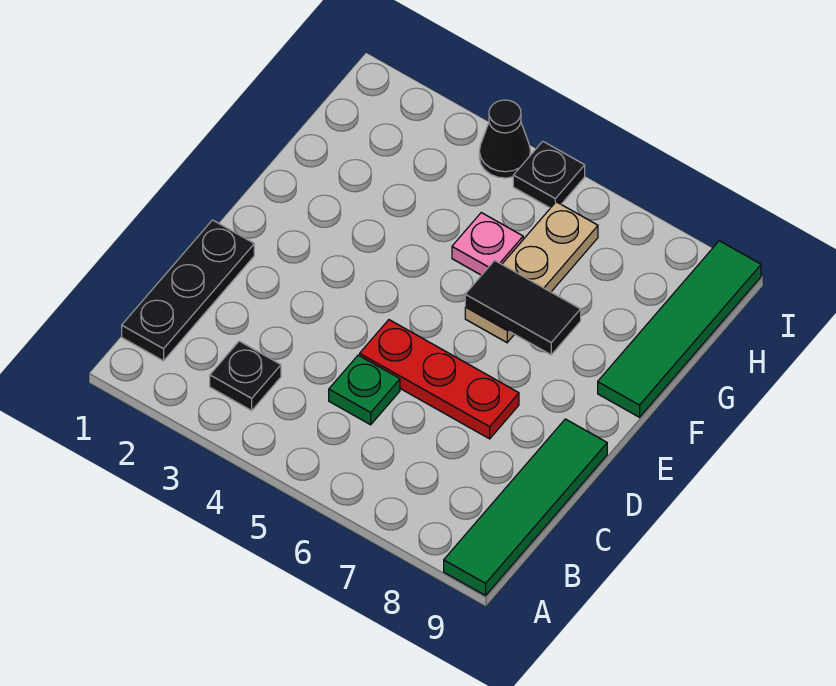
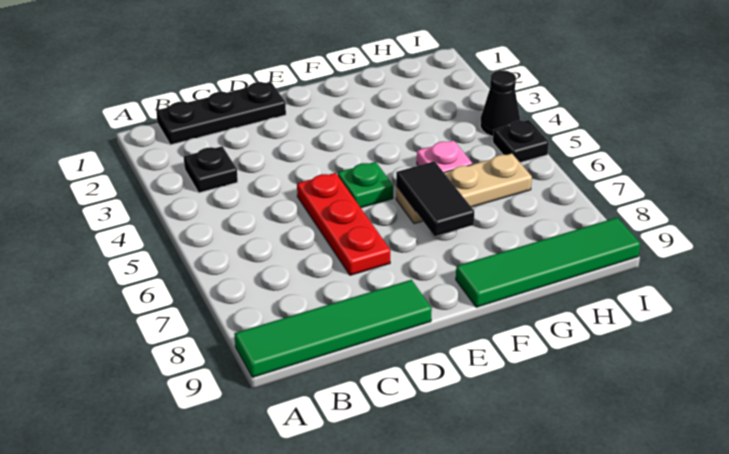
green plate C5 level 1 -> green plate E5 level 1

